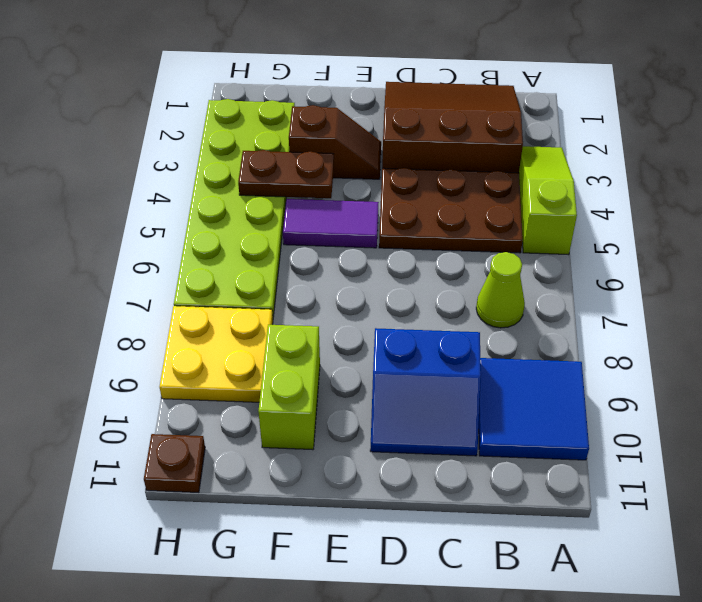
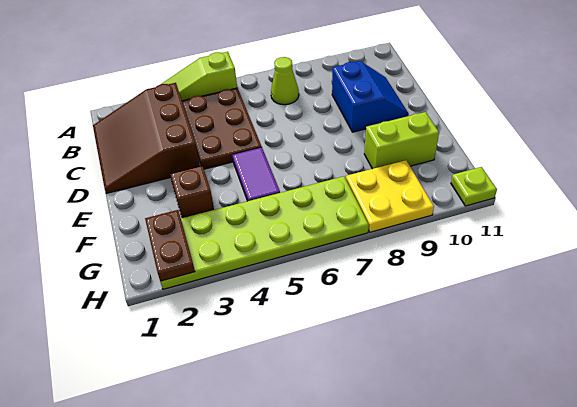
blue tile A9:B10 level 1 -> none
brown plate F4:G4 level 2 -> brown plate G2:H2 level 2
brown plate H11 level 1 -> lime plate H11 level 1

